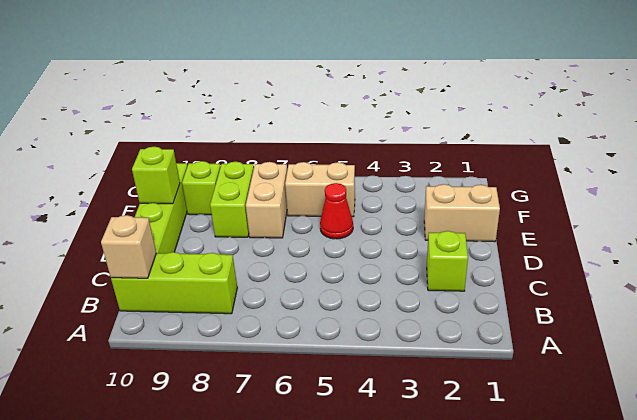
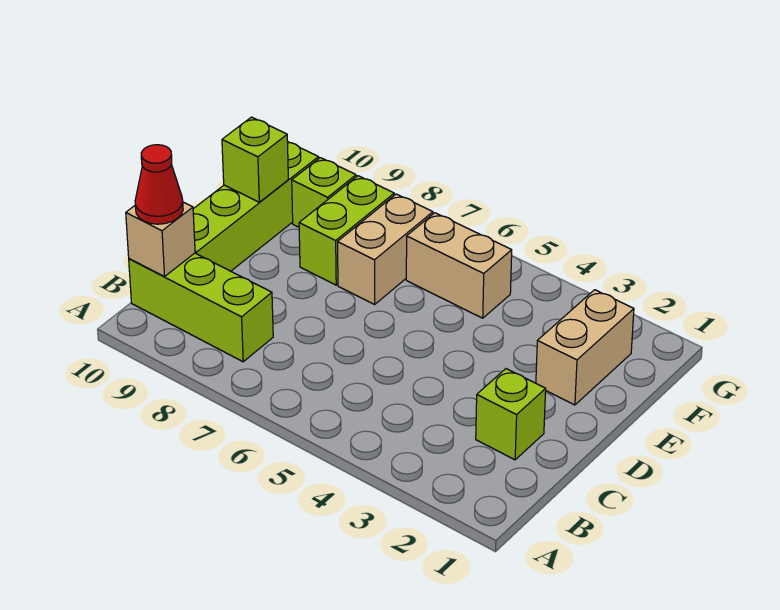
tan brick E1:E2 level 1 -> tan brick E2:F2 level 1
red cone E5 level 1 -> red cone B10 level 3

